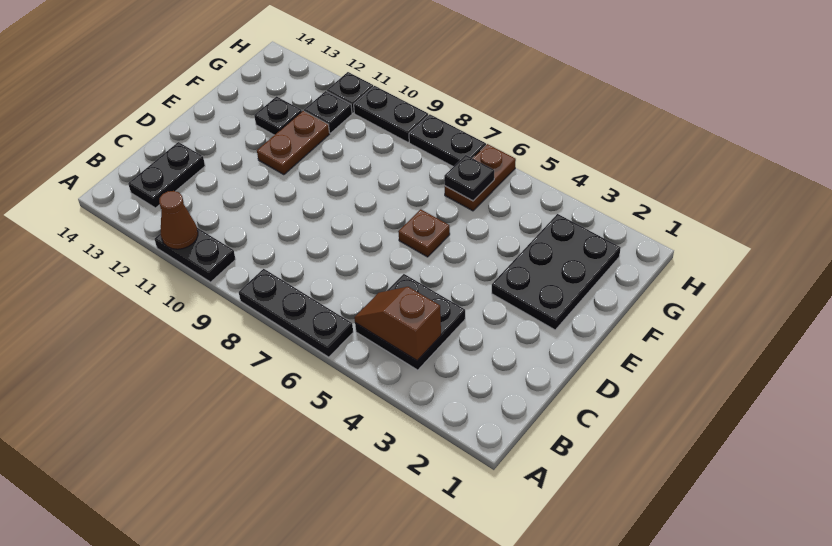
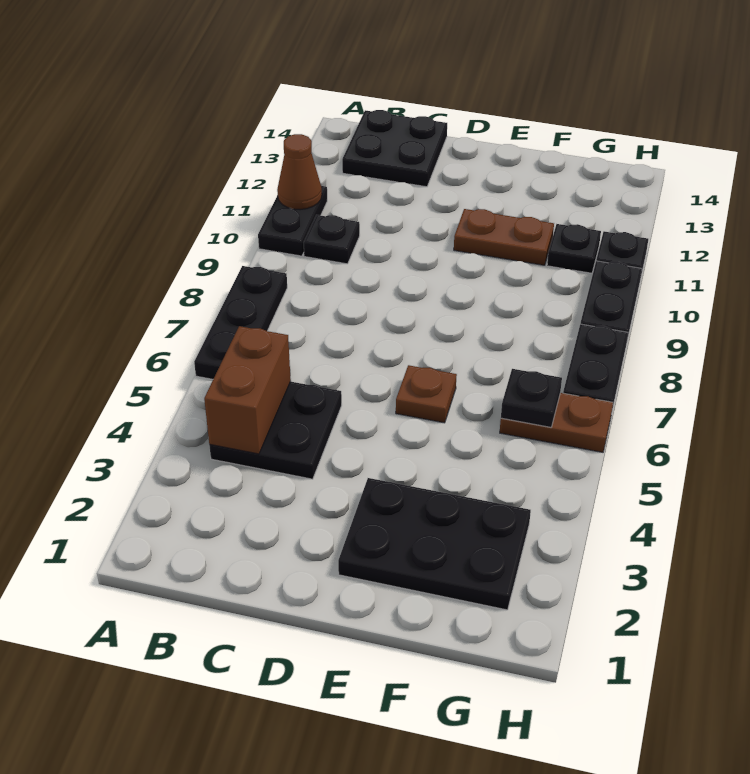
brown slope B4:B5 level 2 top 4 -> brown brick B4:B5 level 2
black plate B13:C13 level 1 -> black plate B13:C14 level 1
black plate F12 level 1 -> black plate B10 level 1

